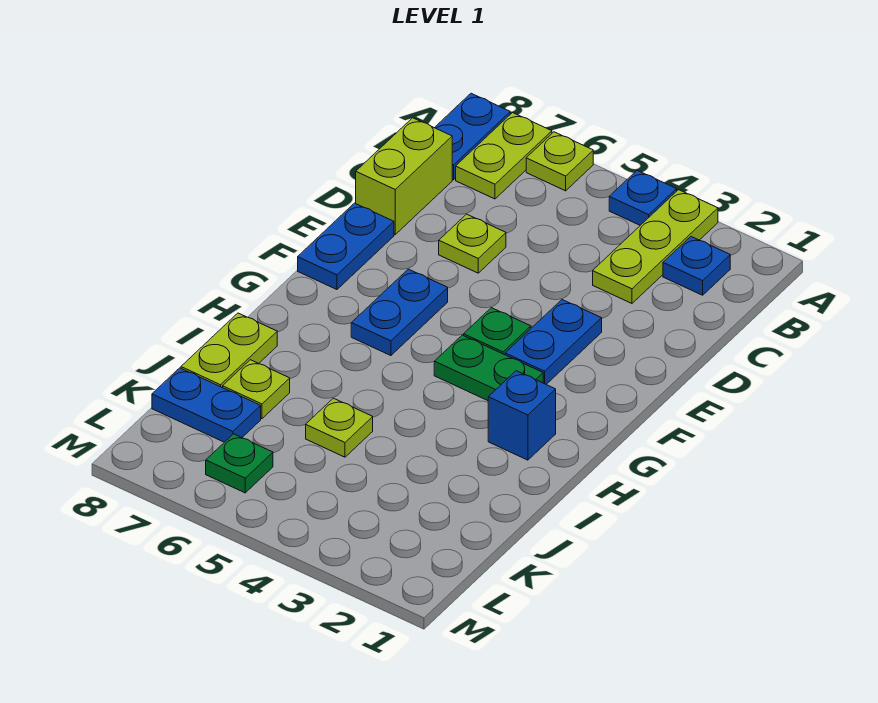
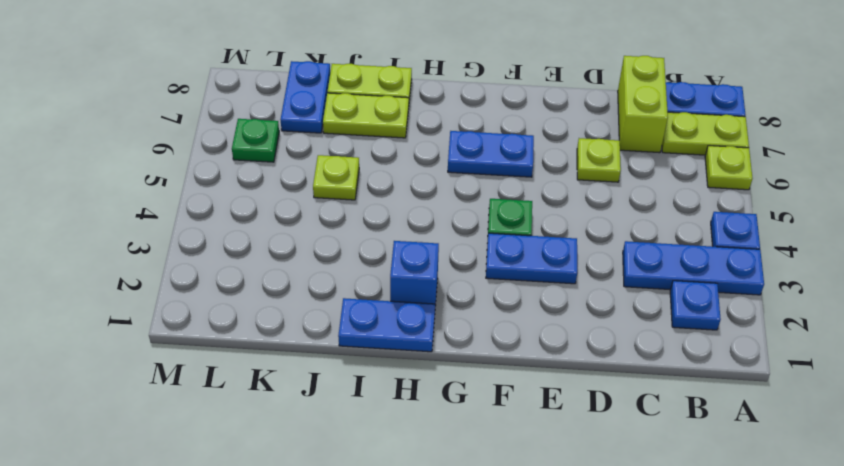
lime plate A3:C3 level 1 -> blue plate A3:C3 level 1
lime brick C8:D8 level 1 -> lime brick C7:C8 level 1
blue plate E8:F8 level 1 -> blue plate H1:I1 level 1
green plate G3:G4 level 1 -> none
lime plate J7 level 1 -> lime plate I7:J7 level 1

